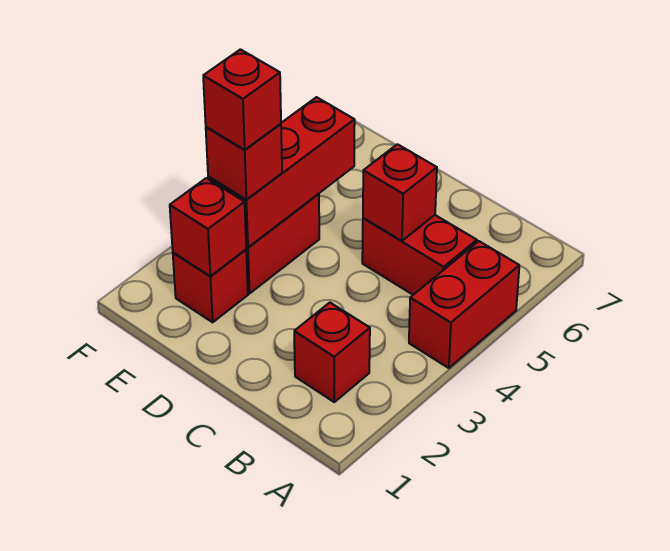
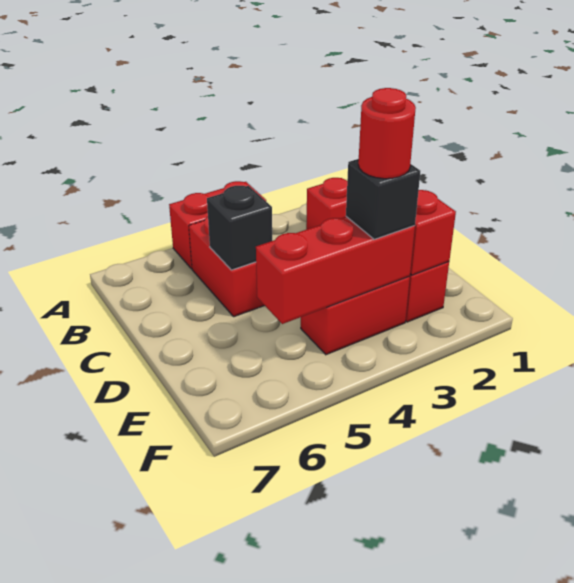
red brick C5 level 2 -> black brick C5 level 2
red brick E3 level 3 -> black brick E3 level 3
red brick E3 level 4 -> red round brick E3 level 4

